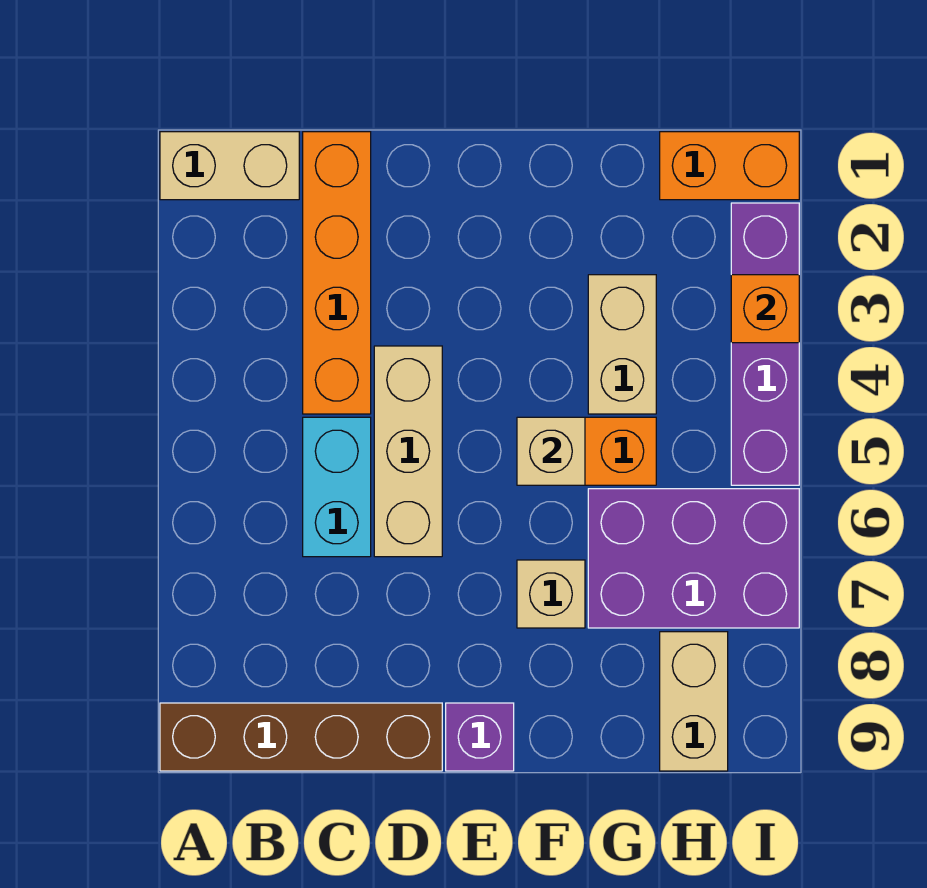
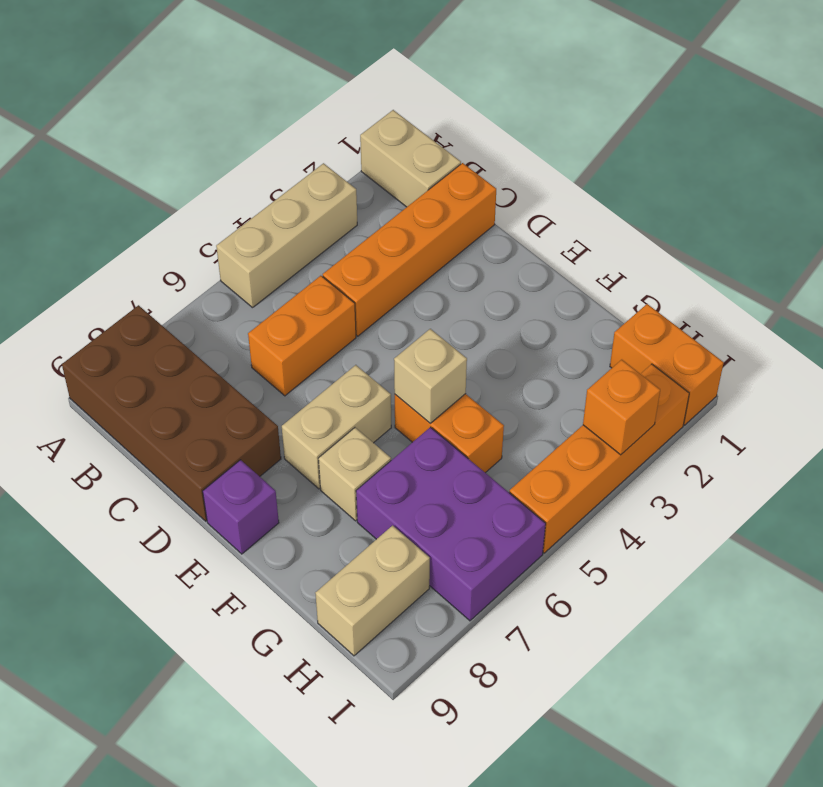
brown brick A9:D9 level 1 -> brown brick A8:D9 level 1
cyan brick C5:C6 level 1 -> orange brick C5:C6 level 1
tan brick D4:D6 level 1 -> tan brick A3:A5 level 1
tan brick G3:G4 level 1 -> tan brick E6:E7 level 1
purple brick I2:I5 level 1 -> orange brick I2:I5 level 1

